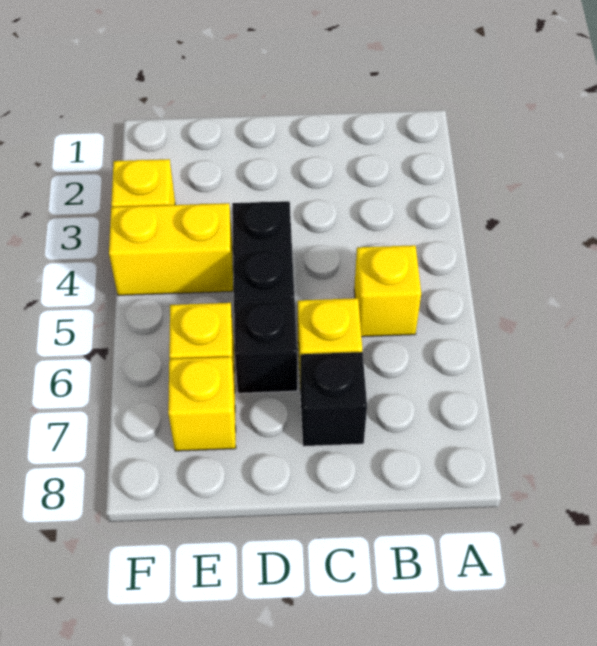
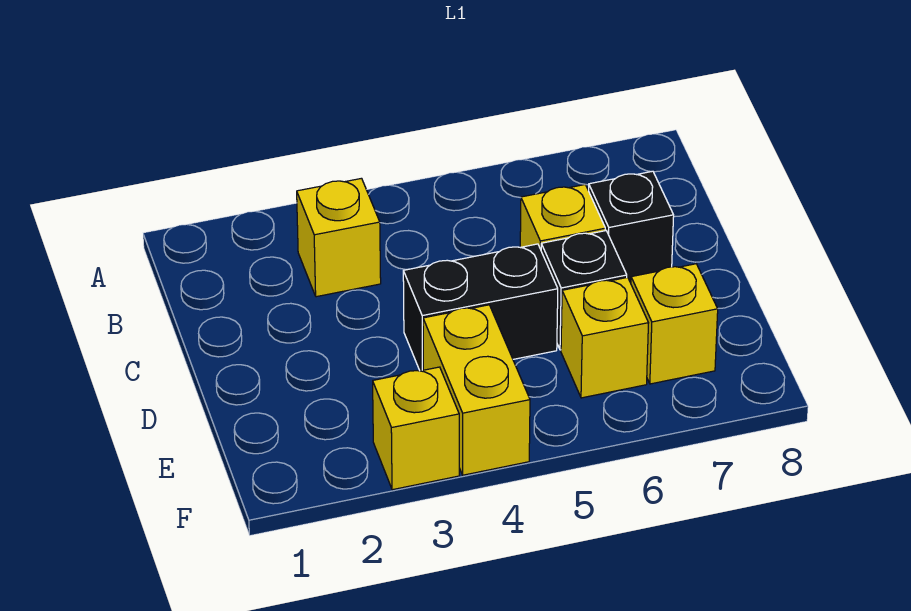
yellow brick B5 level 1 -> yellow brick B3 level 1

